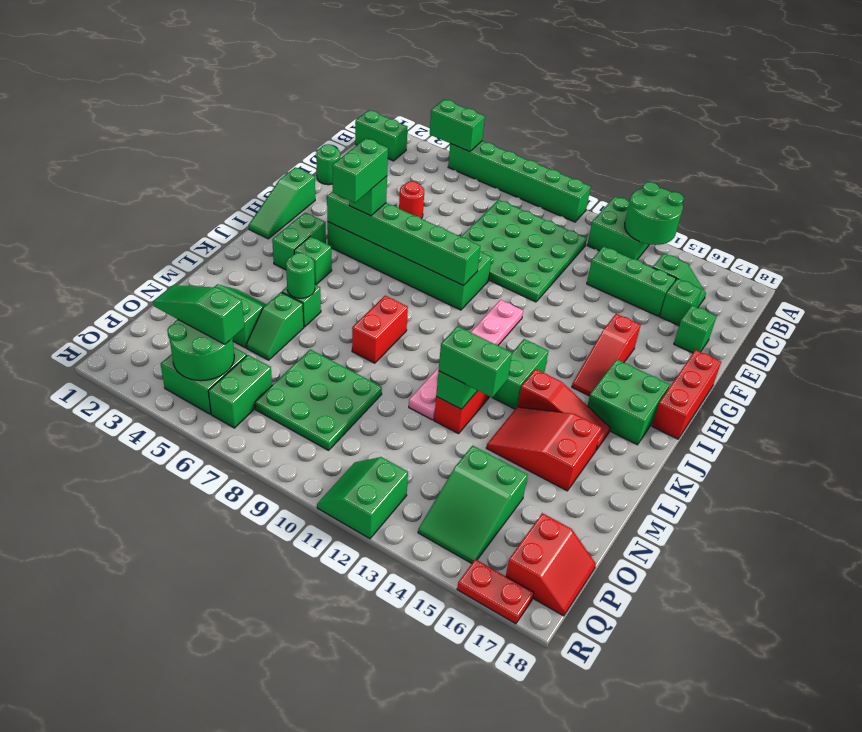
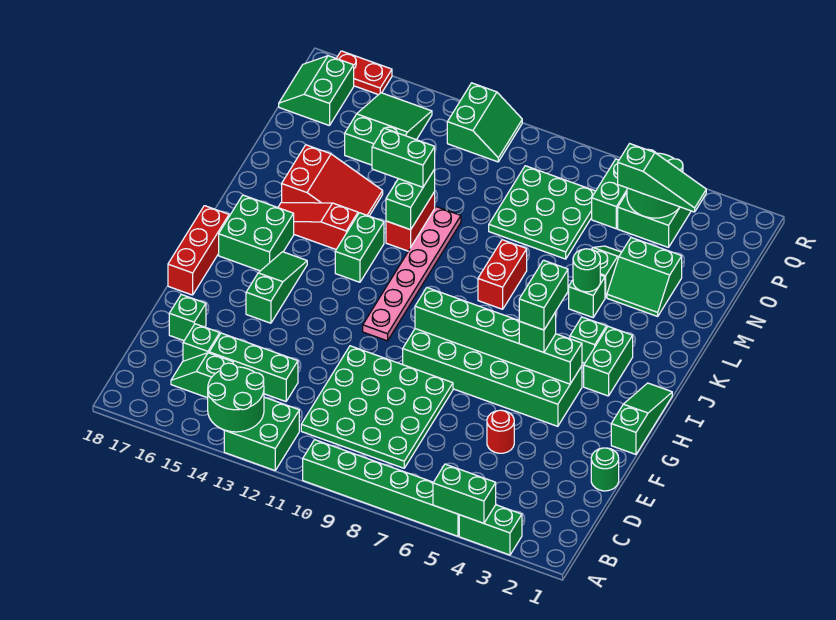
green brick B1:B2 level 1 -> green brick A3:A4 level 1
red slope G15:I15 level 1 top G -> green slope G15:I15 level 1 top G
red slope P17:Q18 level 1 top 17 -> green slope P17:Q18 level 1 top 17

